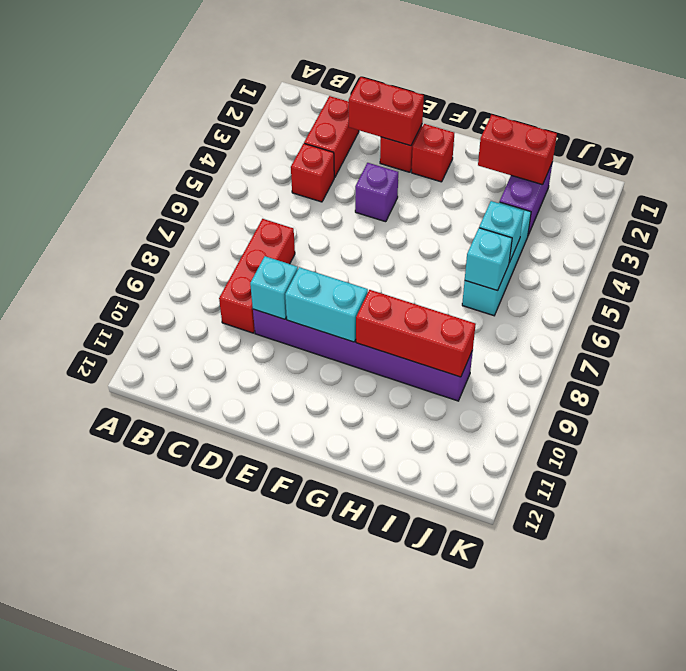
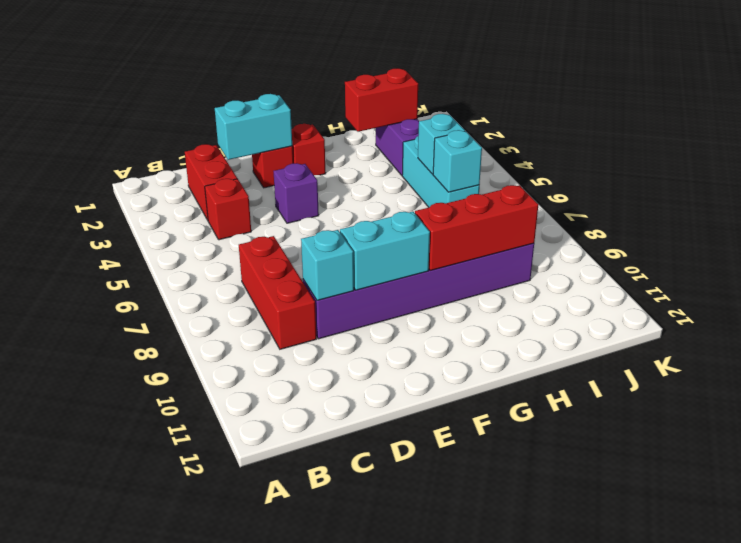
red brick D2:E2 level 2 -> cyan brick D2:E2 level 2

